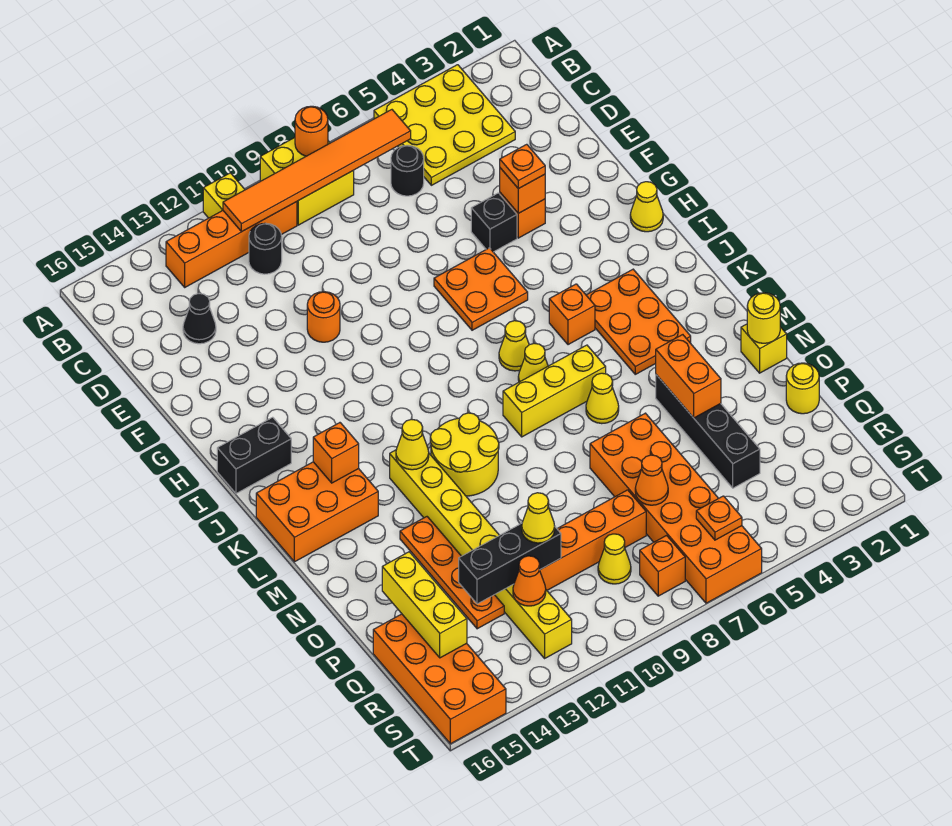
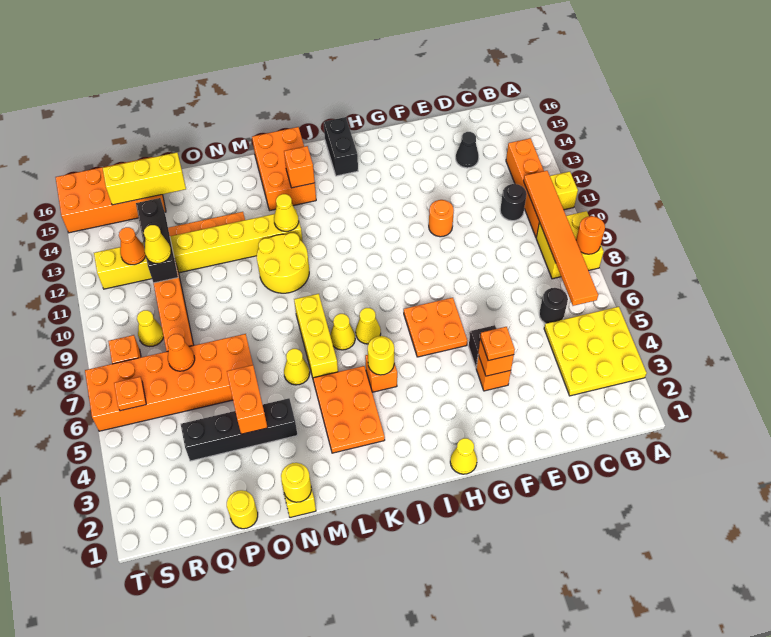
orange plate J3:L4 level 1 -> orange plate K3:L5 level 1
none -> yellow round brick J5 level 2
orange brick N4:O4 level 2 -> orange brick O4:O5 level 2

